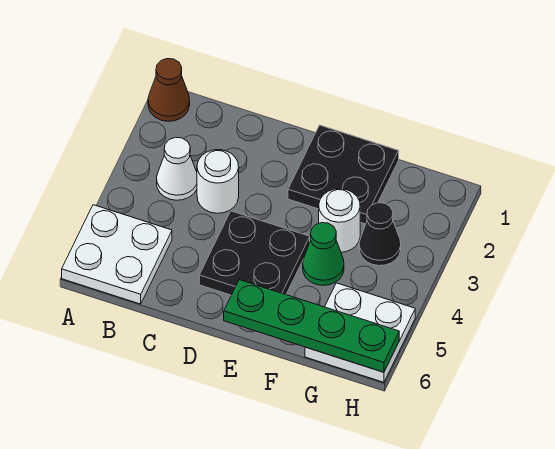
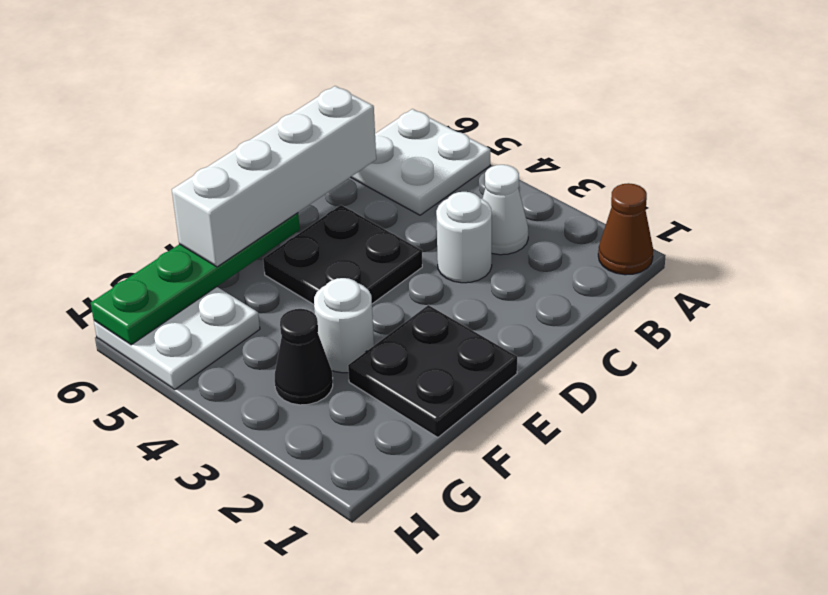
none -> white brick C6:F6 level 3
green cone F4 level 1 -> none

